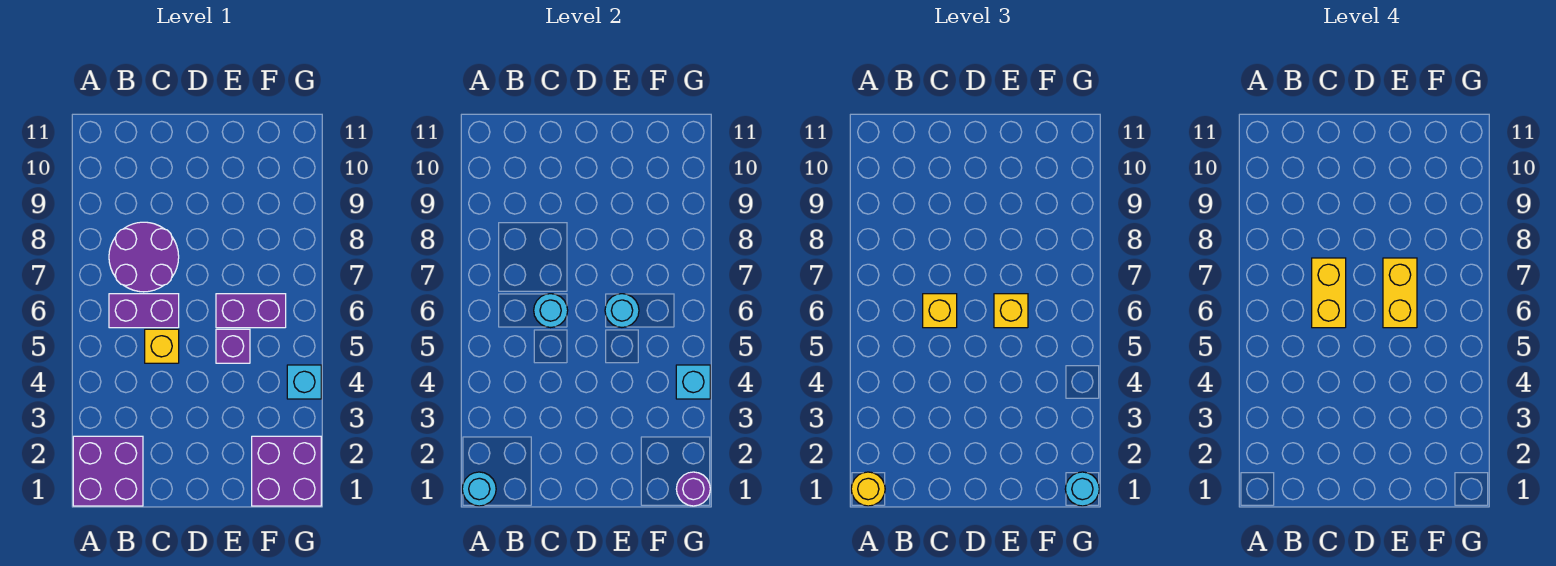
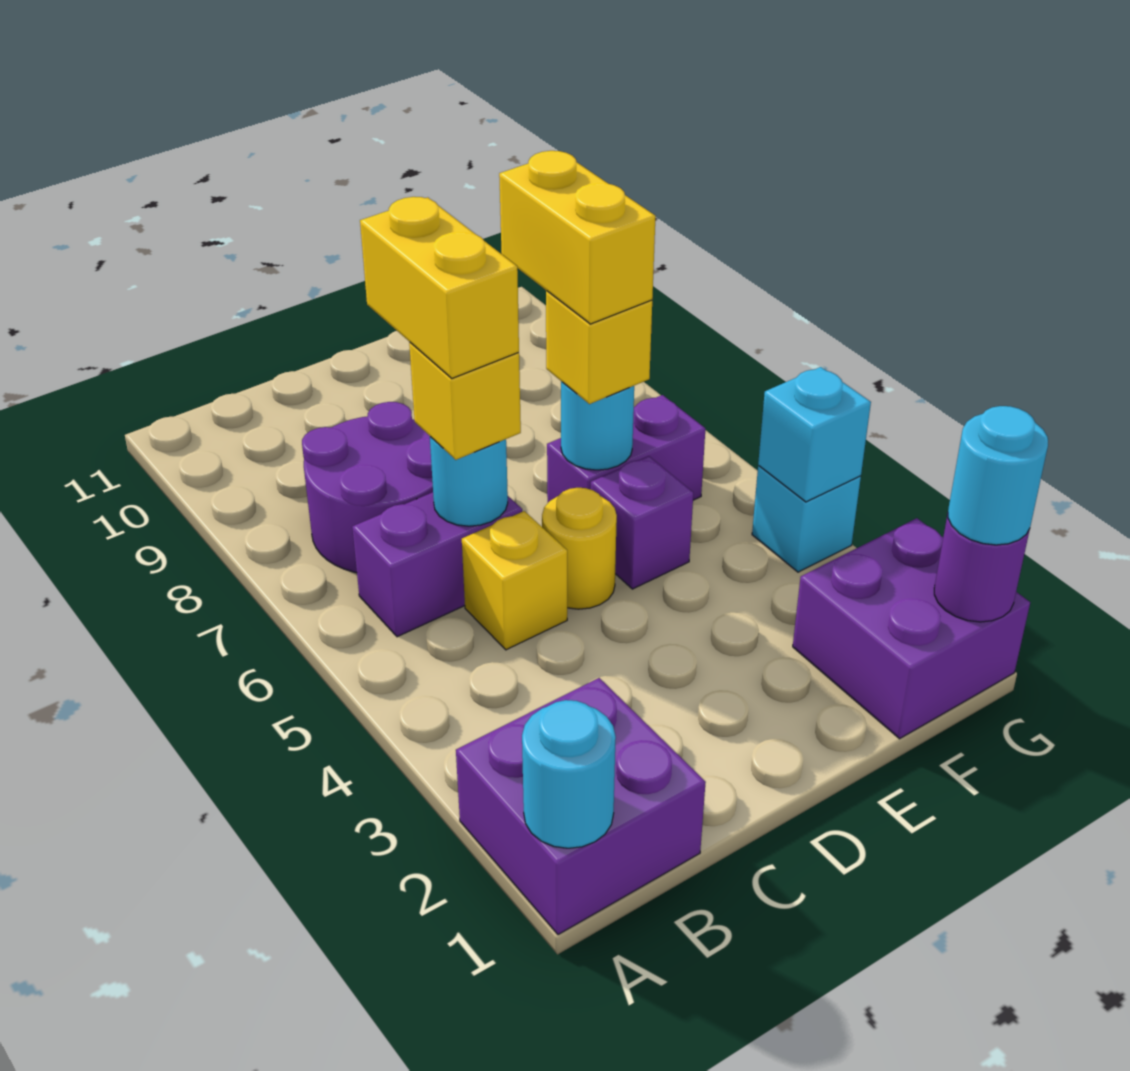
yellow round brick A1 level 3 -> yellow round brick D5 level 1

